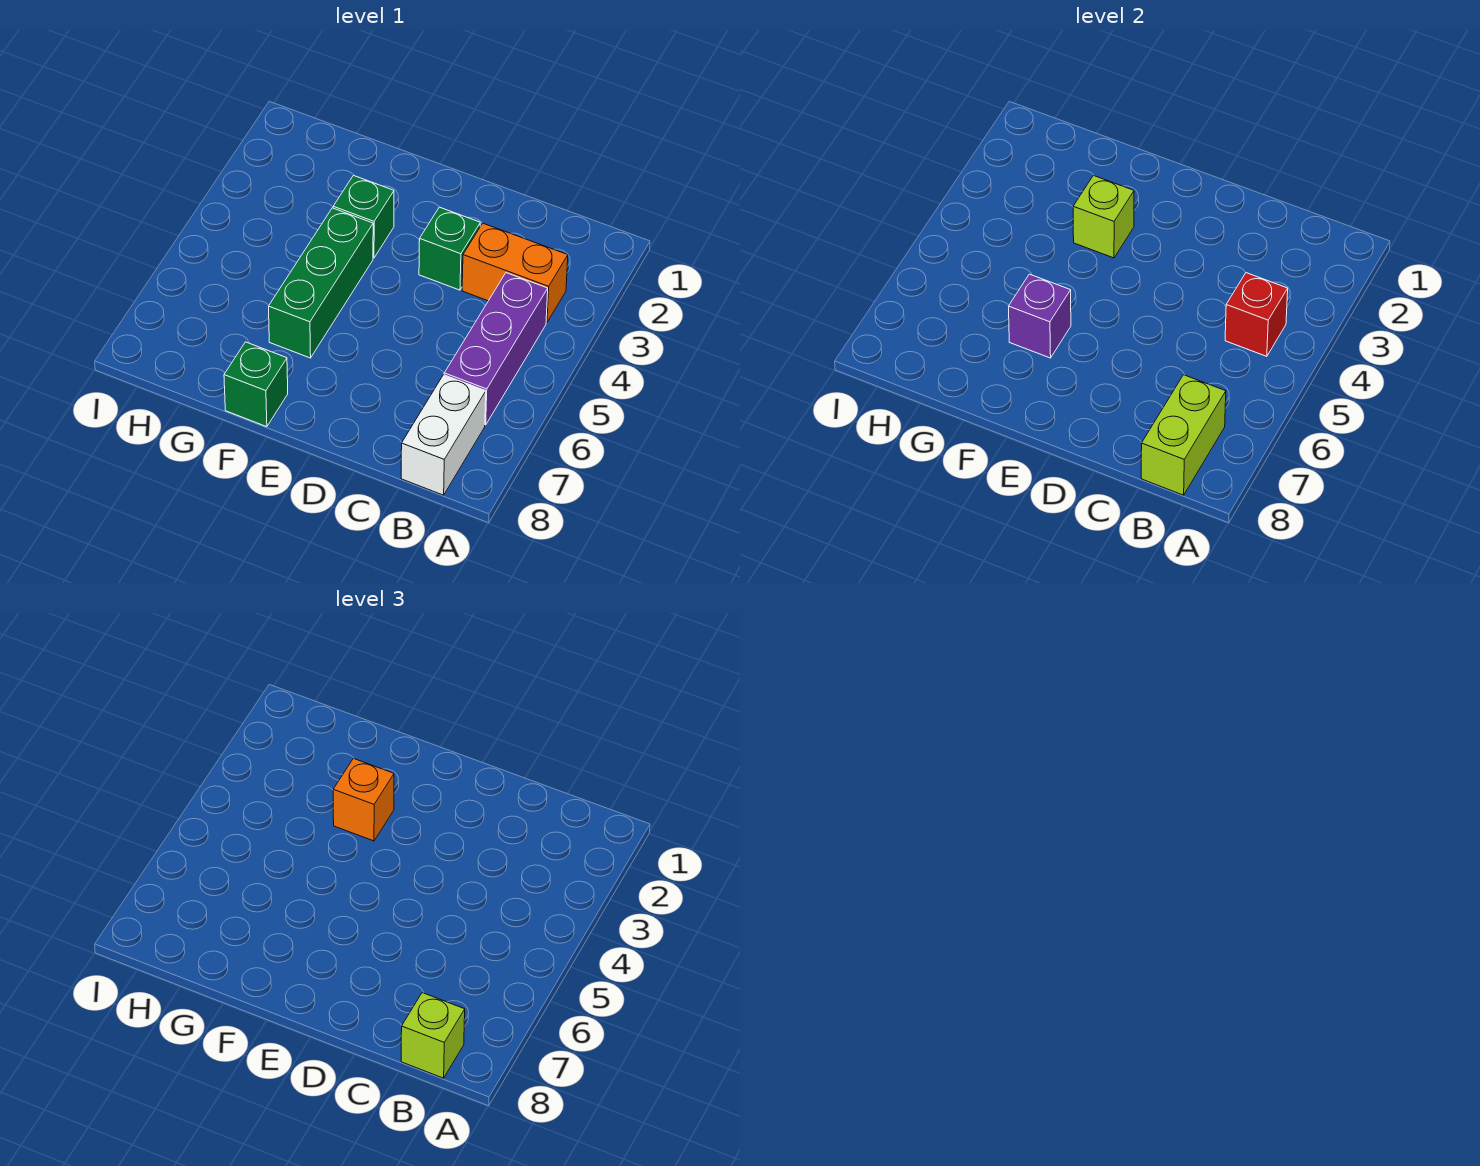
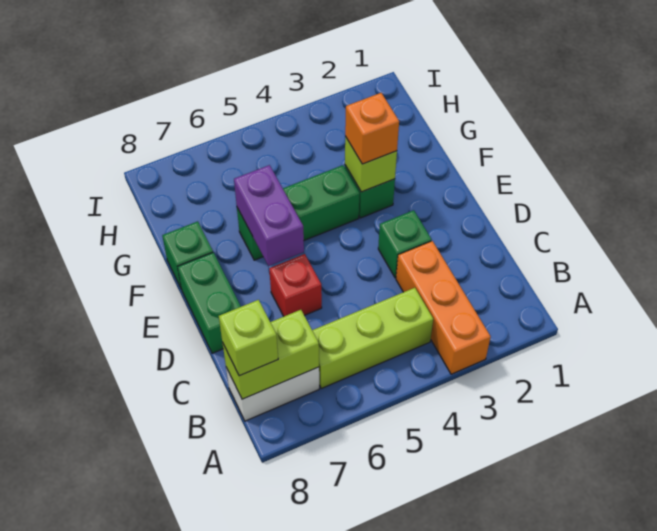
orange brick B3:C3 level 1 -> orange brick A3:C3 level 1
purple brick B4:B6 level 1 -> lime brick B4:B6 level 1
red brick B4 level 2 -> red brick D6 level 1
none -> green brick D8:E8 level 1
purple brick F6 level 2 -> purple brick E6:F6 level 2

